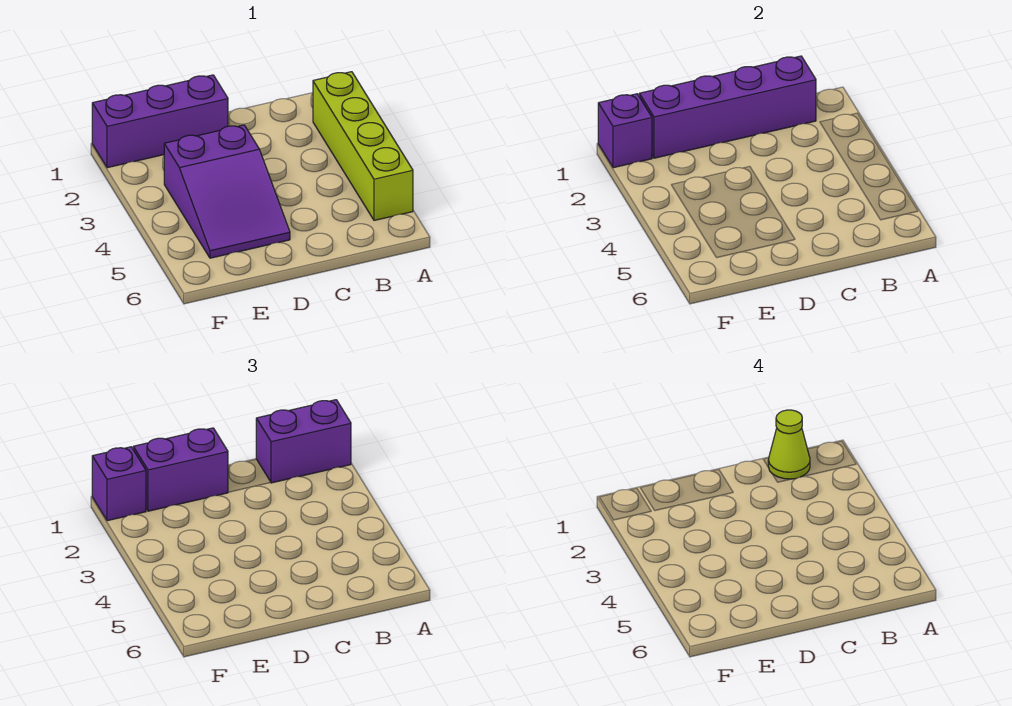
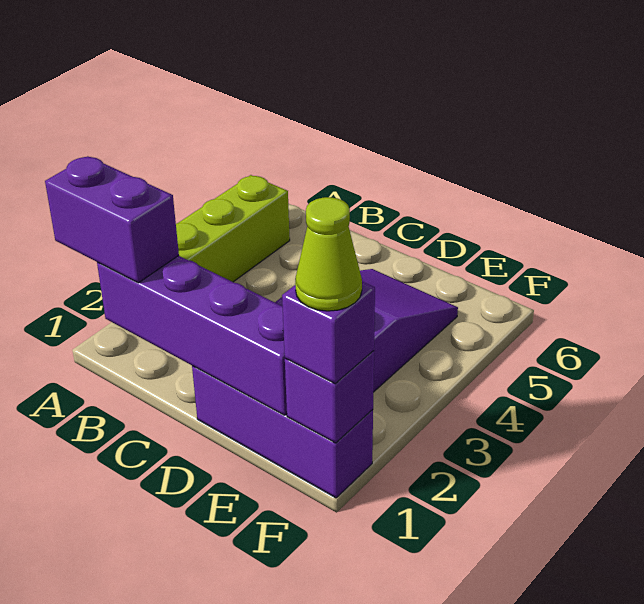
lime cone B1 level 4 -> lime cone F1 level 4
purple brick D1:E1 level 3 -> none

